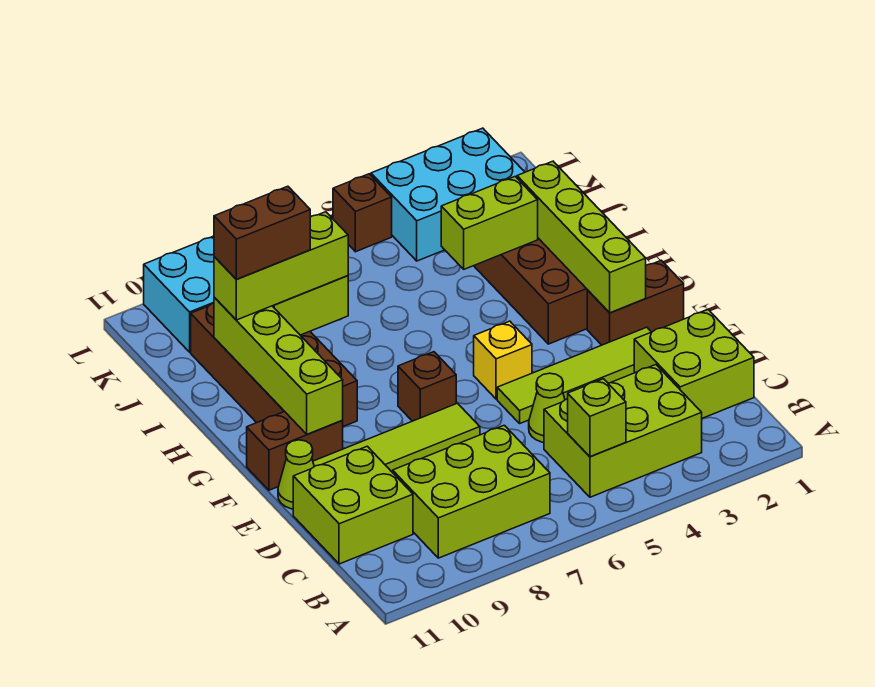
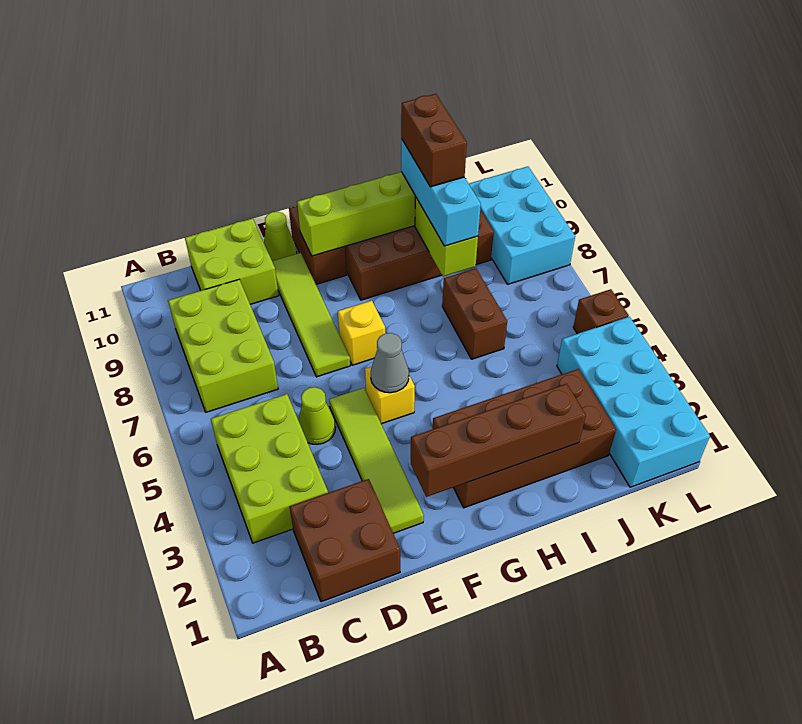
lime brick B5 level 2 -> none
lime brick C1:D2 level 1 -> brown brick C1:D2 level 1
brown brick F1:F2 level 1 -> brown brick I6:I7 level 1
lime brick F2:I2 level 2 -> brown brick F2:I2 level 2
none -> grey cone F5 level 2
brown brick F7 level 1 -> yellow brick F7 level 1
lime brick I3:I4 level 2 -> none
lime brick I8:I10 level 3 -> cyan brick I8:I10 level 3
cyan brick K2:L4 level 1 -> cyan brick K1:L4 level 1

